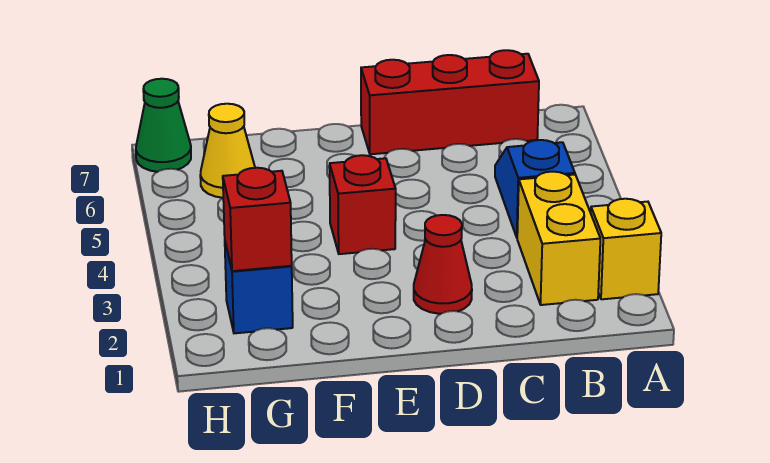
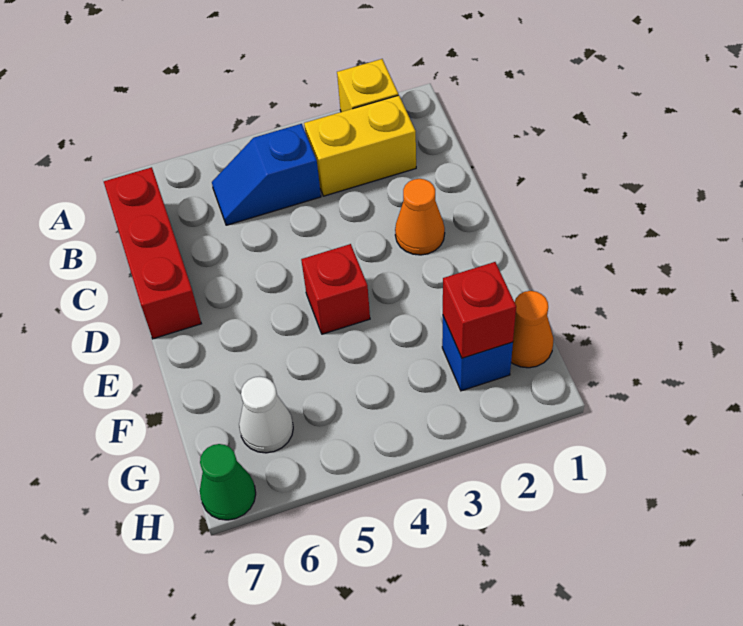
red cone D2 level 1 -> orange cone D2 level 1
none -> orange cone G1 level 1
yellow cone G6 level 1 -> white cone G6 level 1

